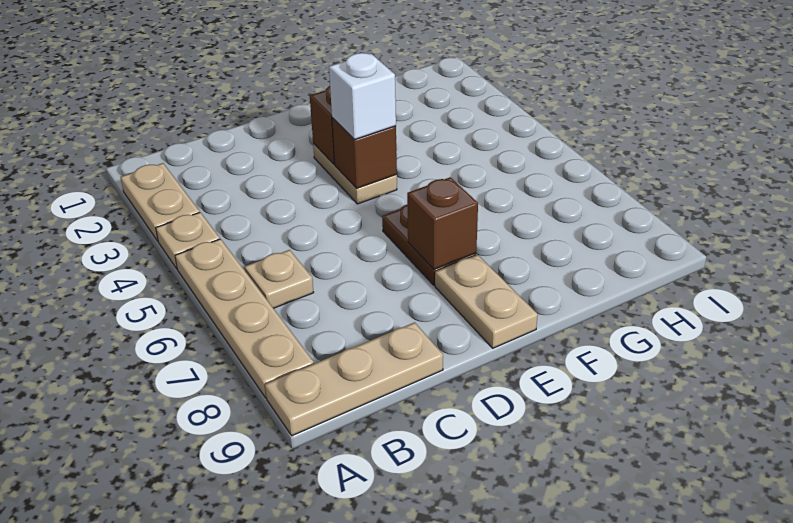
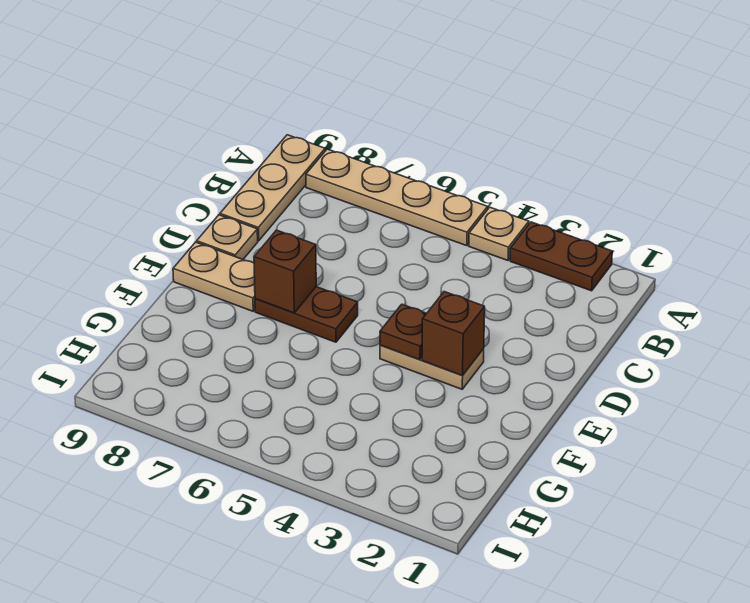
tan plate A2:A3 level 1 -> brown plate A2:A3 level 1
tan plate B6 level 1 -> tan plate D9 level 1
brown brick E4 level 2 -> brown plate E4 level 2
white brick E4 level 3 -> none

